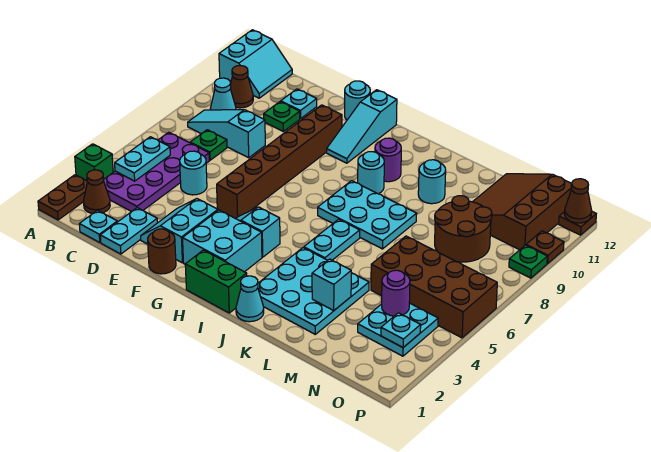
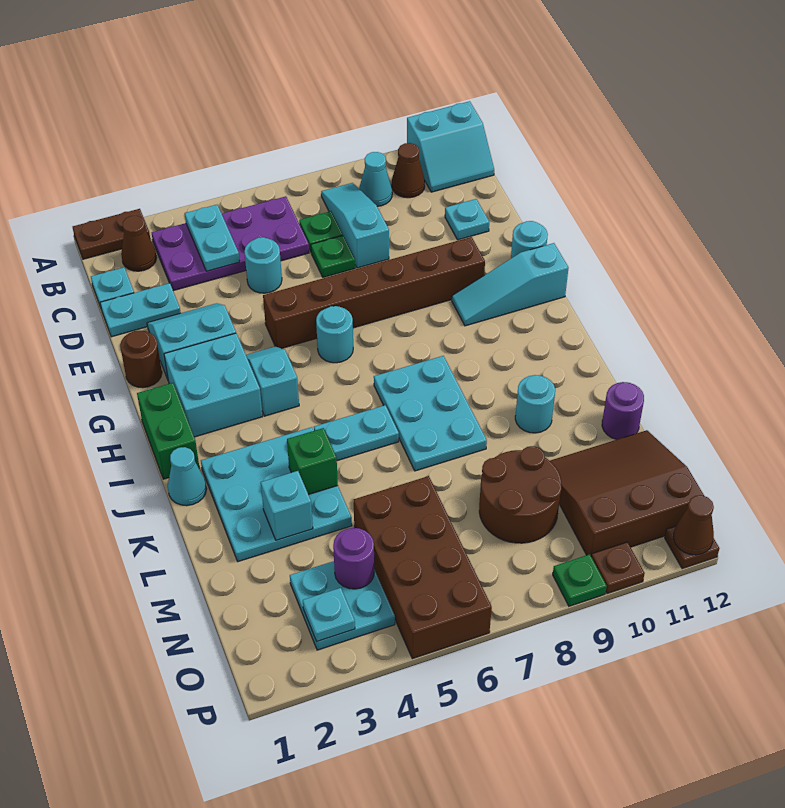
green brick A3 level 1 -> green brick K4 level 2
cyan plate B4:B5 level 2 -> cyan plate B4:C4 level 2
green plate D10 level 1 -> green plate D7 level 1
cyan round brick I9 level 1 -> cyan round brick G6 level 1
purple round brick I10 level 1 -> purple round brick L12 level 1

